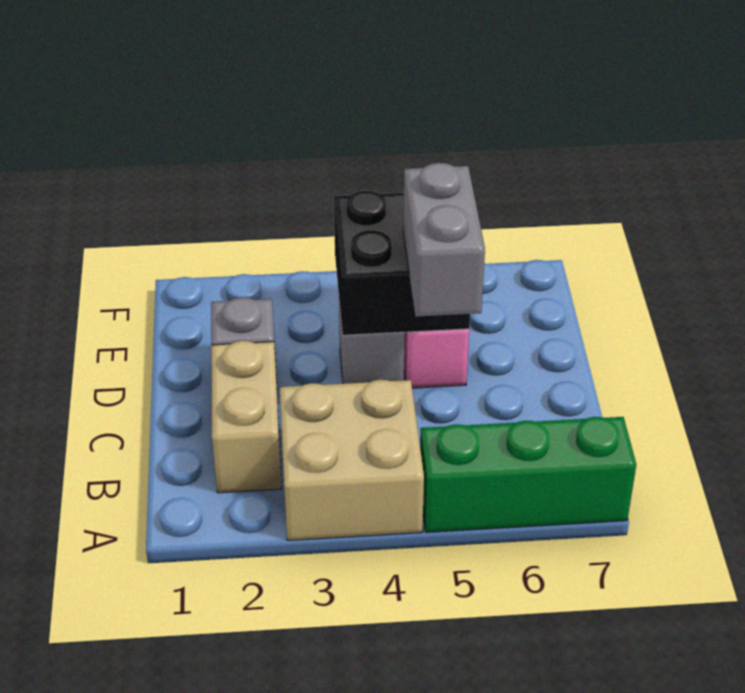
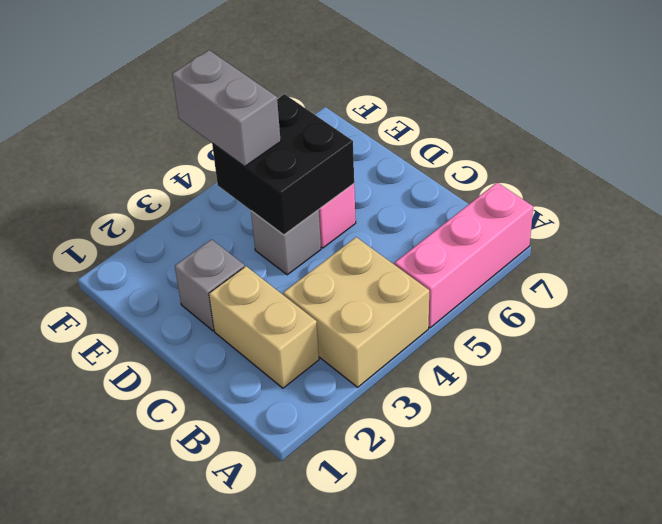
green brick A5:A7 level 1 -> pink brick A5:A7 level 1
grey brick C5:D5 level 3 -> grey brick E4:F4 level 3

